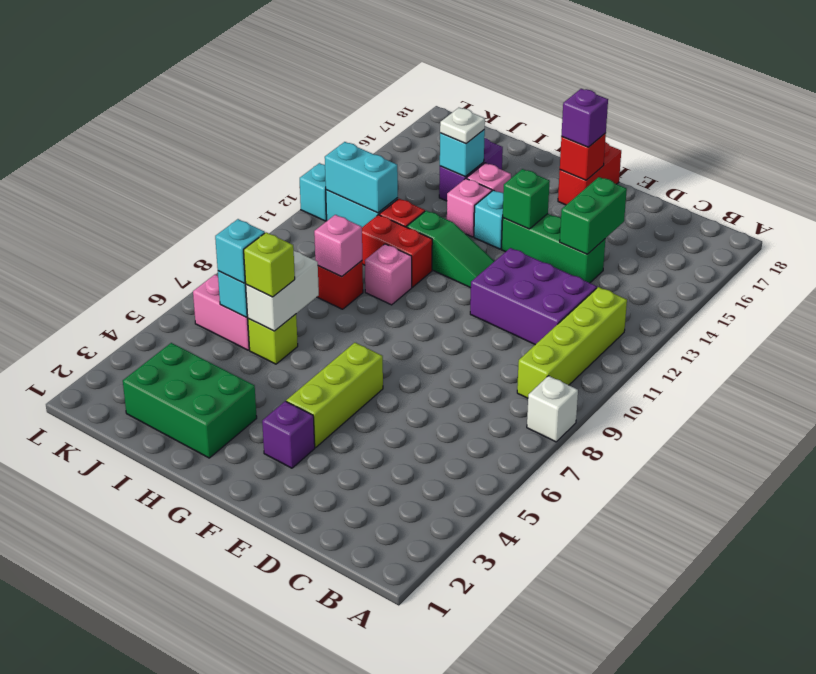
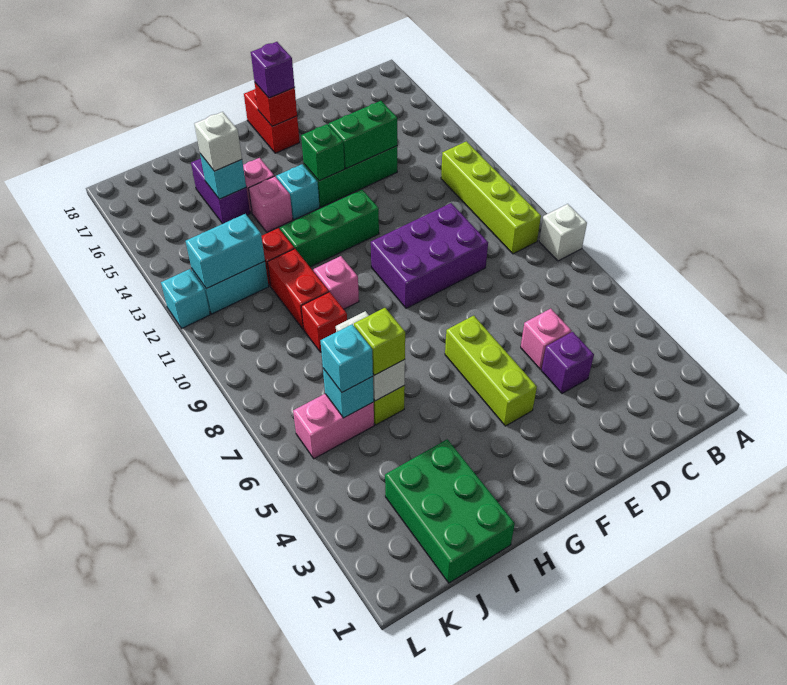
purple brick C11:E12 level 1 -> purple brick D9:F10 level 1
green brick D14:D15 level 2 -> green brick D14:E14 level 2
purple brick F3 level 1 -> purple brick D4 level 1
green slope F12:H12 level 1 top H -> green brick F12:H12 level 1
green brick H2:J3 level 1 -> green brick I1:J3 level 1
red brick H11:I11 level 1 -> red brick I10:I11 level 1
pink brick I9 level 2 -> pink brick D5 level 1
white plate I15 level 3 -> white brick I15 level 3

